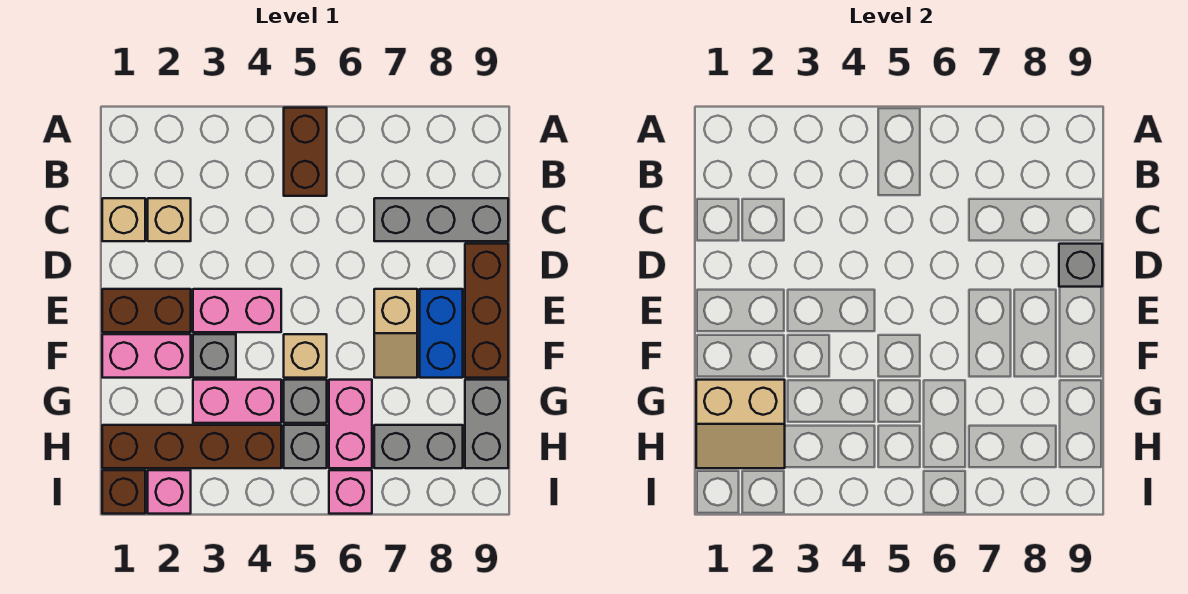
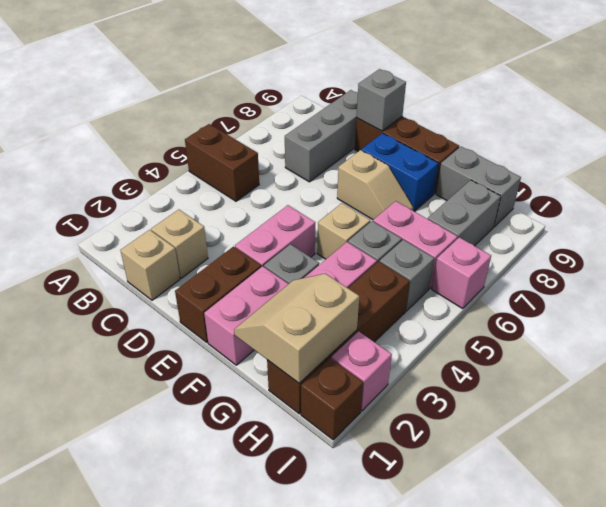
tan slope G1:H2 level 2 top G -> tan slope G1:H2 level 2 top H

